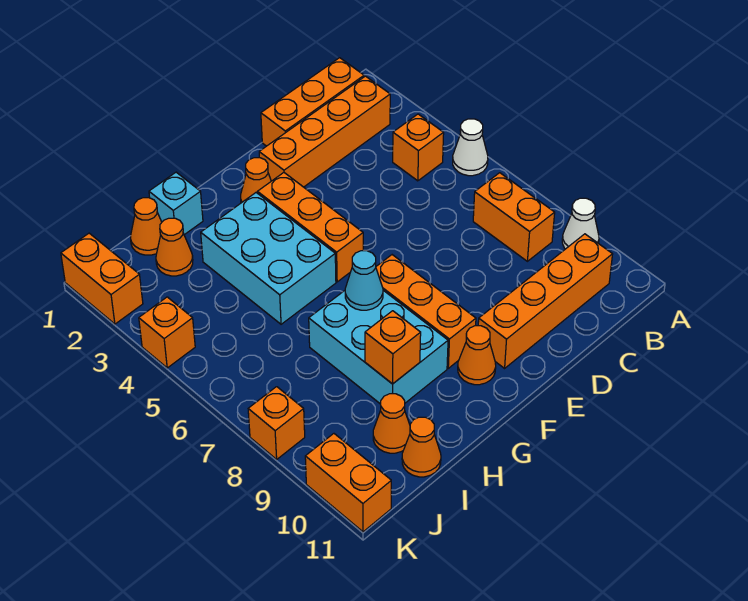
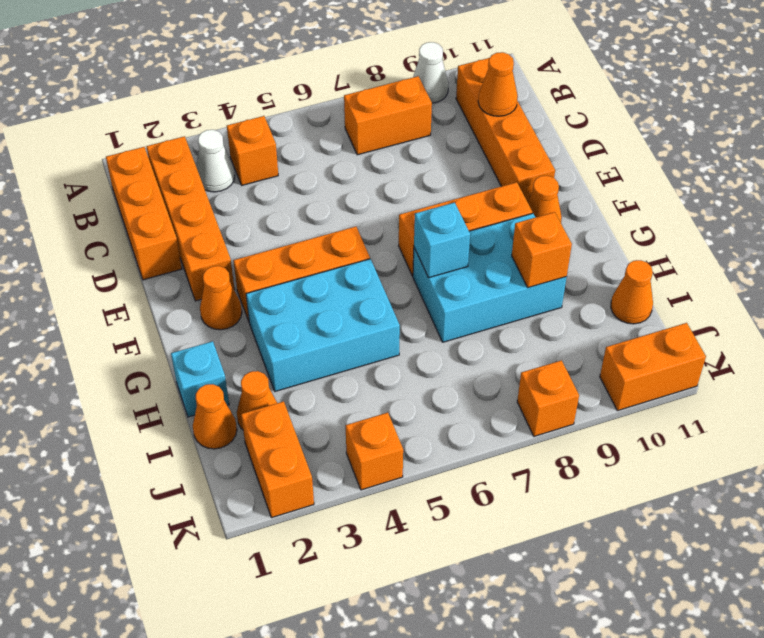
white cone A5 level 1 -> white cone B3 level 1
cyan cone G7 level 2 -> cyan brick G7 level 2
orange cone I10 level 1 -> orange cone C10 level 2
orange brick K1:K2 level 1 -> orange brick J2:K2 level 1

